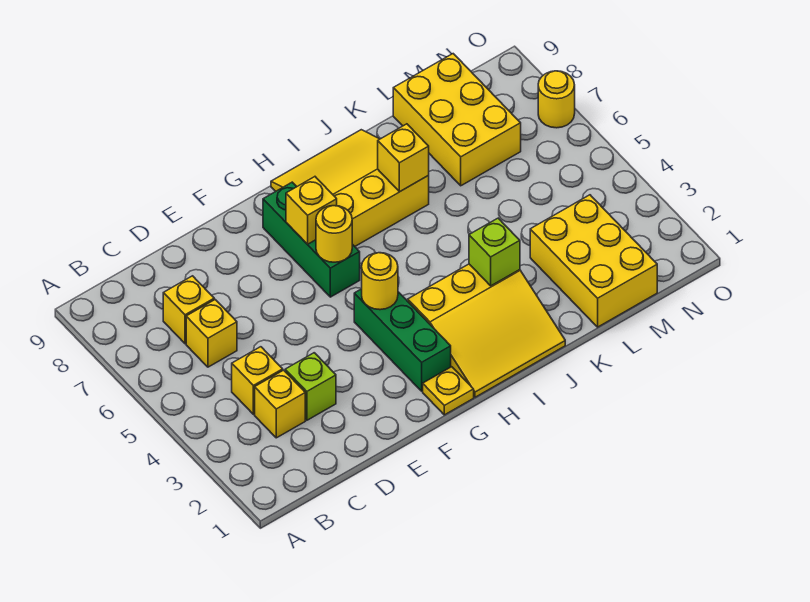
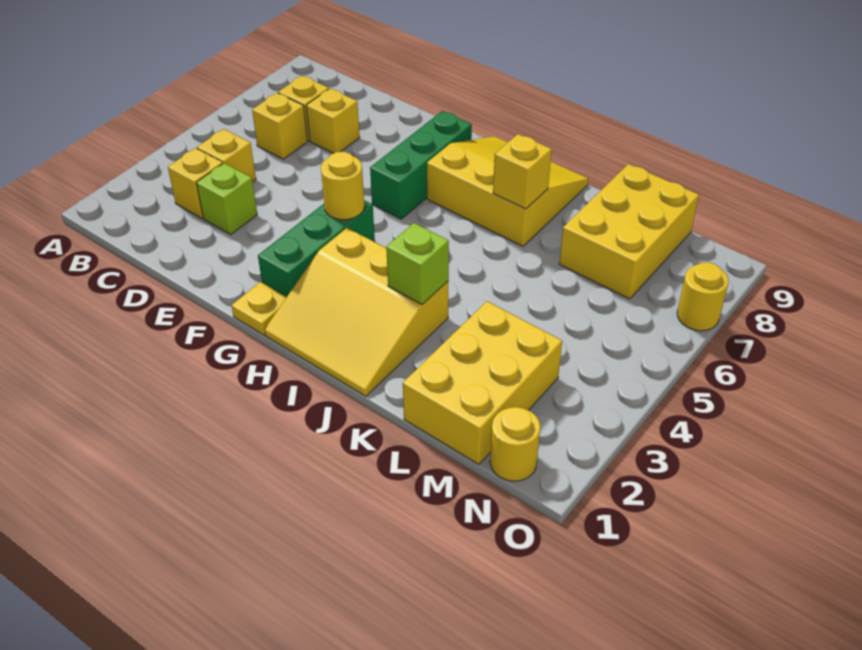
yellow round brick G6 level 2 -> yellow round brick N1 level 1
yellow brick G7 level 2 -> yellow brick D7 level 1

